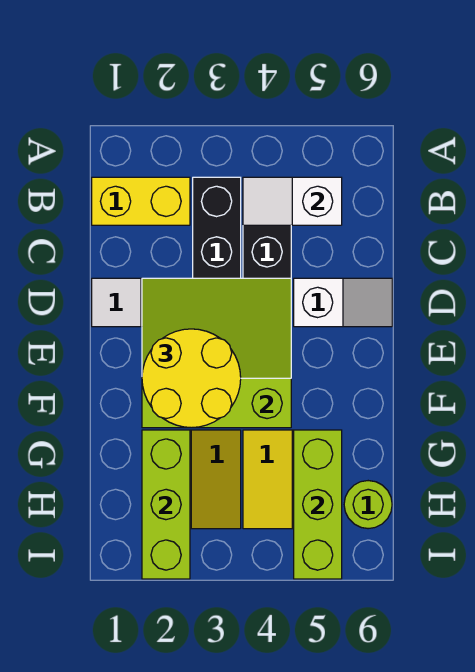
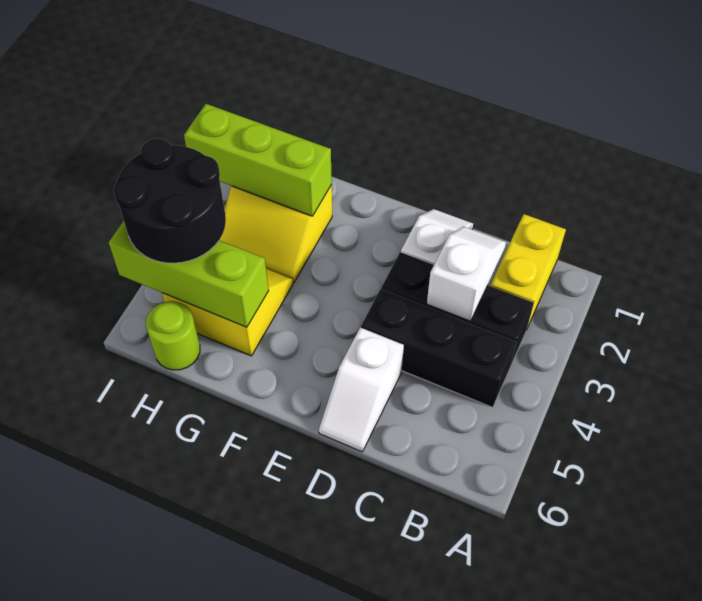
white slope B4:B5 level 2 top 5 -> white slope C2:C3 level 2 top 3
lime slope D2:F4 level 2 top F -> none
yellow round brick E2:F3 level 3 -> none
none -> black round brick H4:I5 level 3

